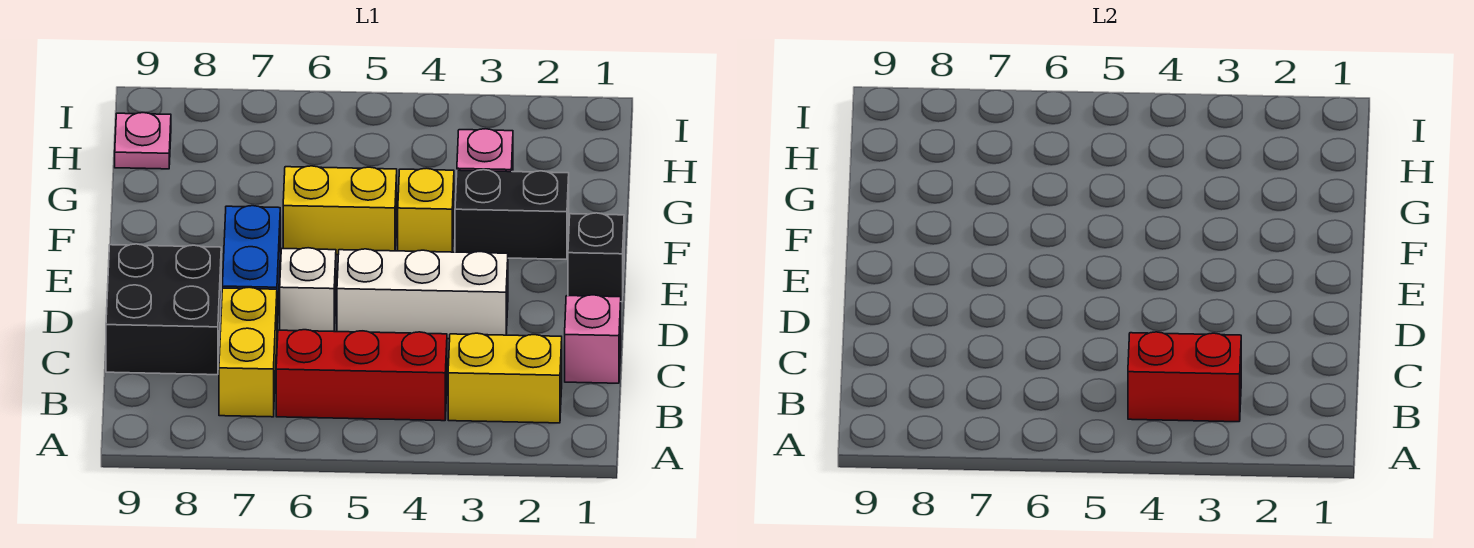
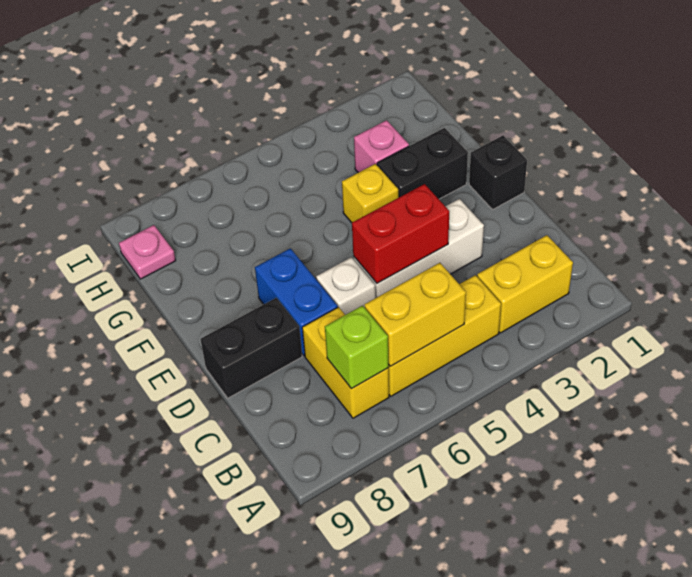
red brick B3:B4 level 2 -> red brick D4:D5 level 2
red brick B4:B6 level 1 -> yellow brick B4:B6 level 1
none -> lime brick B7 level 2
pink brick C1 level 1 -> none
black brick C8:D9 level 1 -> black brick D8:D9 level 1
yellow brick F5:F6 level 1 -> yellow brick B5:B6 level 2

